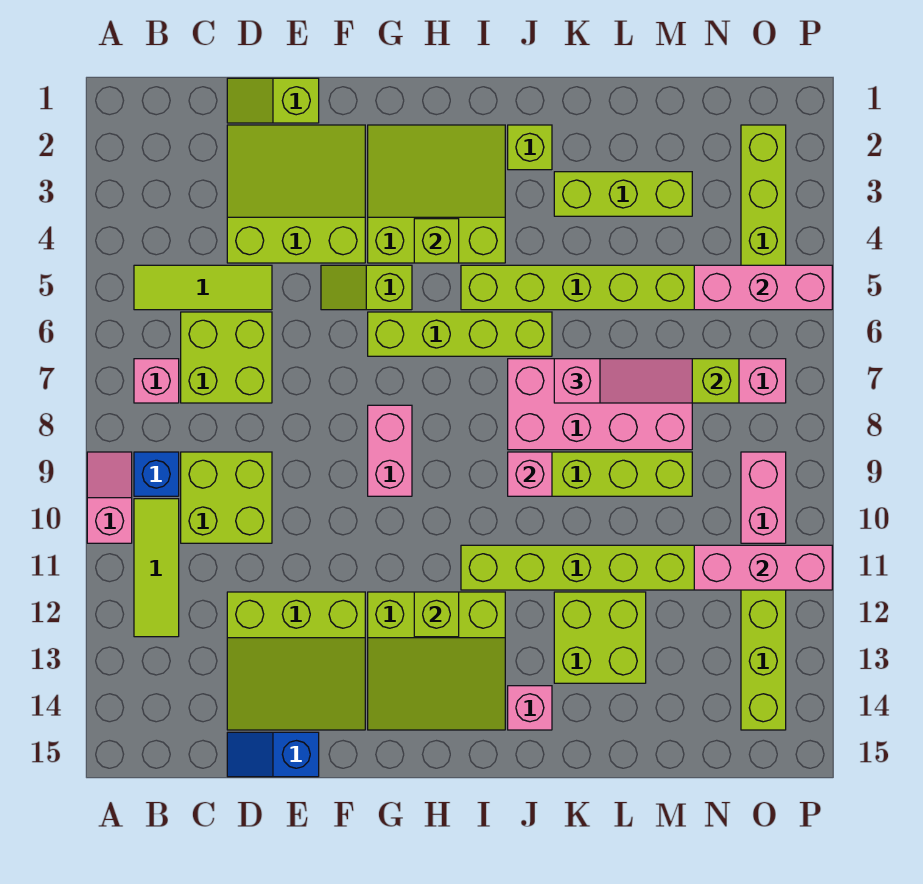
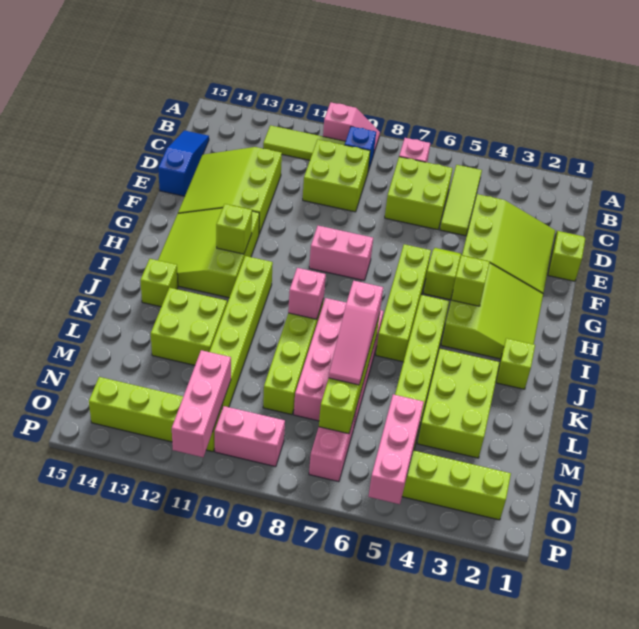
blue slope D15:E15 level 1 top E -> blue slope C15:E15 level 1 top E
pink brick J14 level 1 -> lime brick J14 level 1
lime brick K3:M3 level 1 -> lime brick K3:M4 level 1

